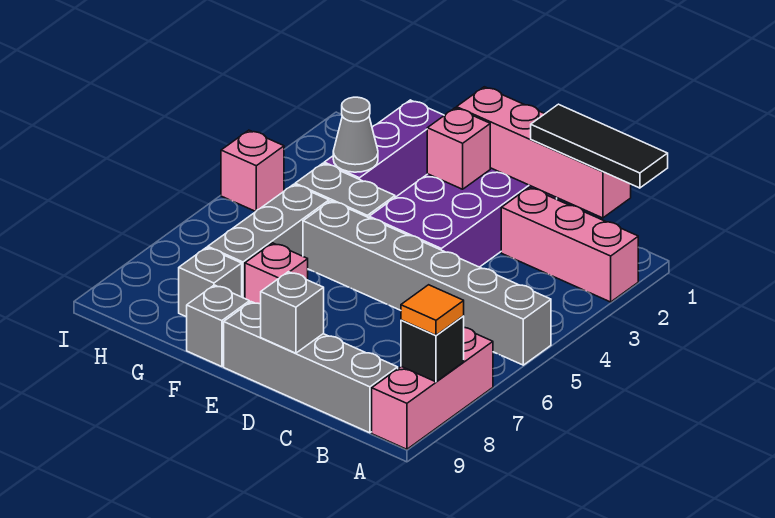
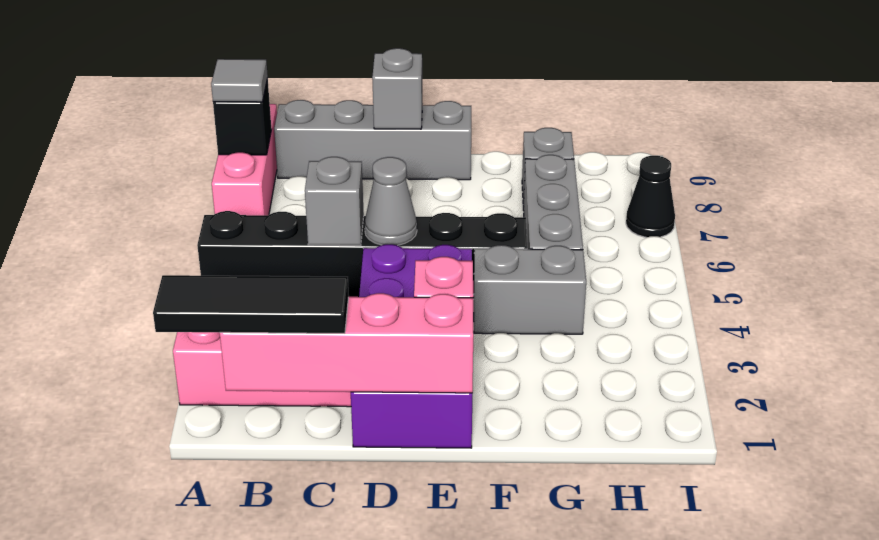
grey brick A5:F5 level 1 -> black brick A5:F5 level 1
orange tile A8 level 3 -> grey tile A8 level 3
pink brick F7 level 1 -> none
grey brick F9 level 1 -> grey brick C5 level 2
purple brick G1:G3 level 1 -> none
grey cone G3 level 2 -> grey cone D5 level 2
pink brick I4 level 1 -> none
none -> black cone I7 level 1

